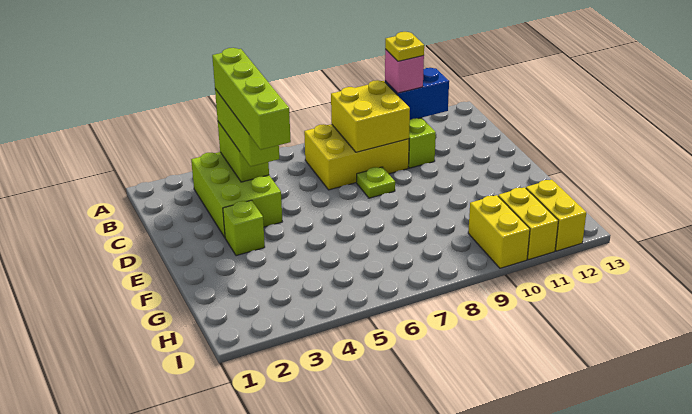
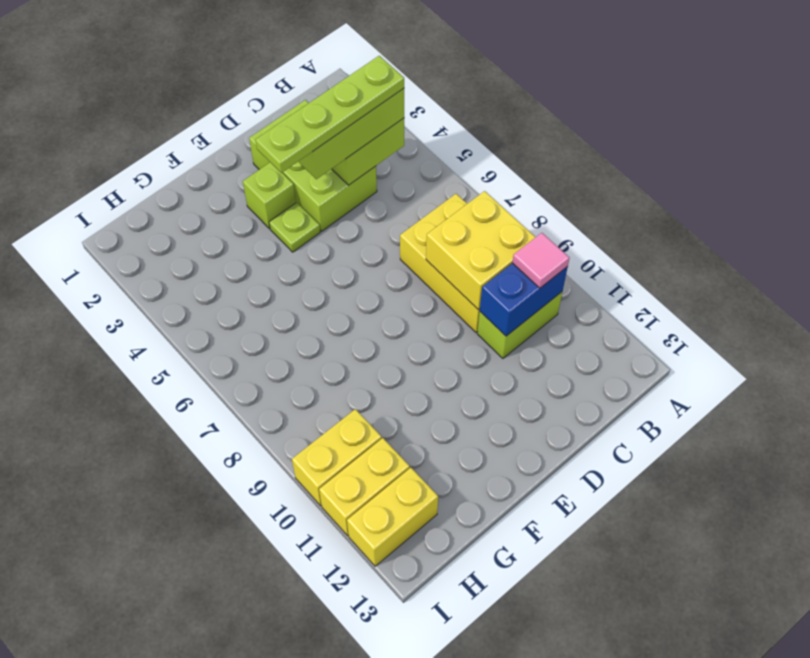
lime brick B3:D4 level 1 -> lime brick C2:D4 level 1
lime brick B4:E4 level 4 -> lime plate B4:E4 level 4
blue brick B10:B11 level 2 -> blue brick B10:C10 level 2
pink brick B10 level 3 -> pink tile B10 level 3
yellow plate B10 level 4 -> none
lime plate D8 level 1 -> lime plate E4 level 1

